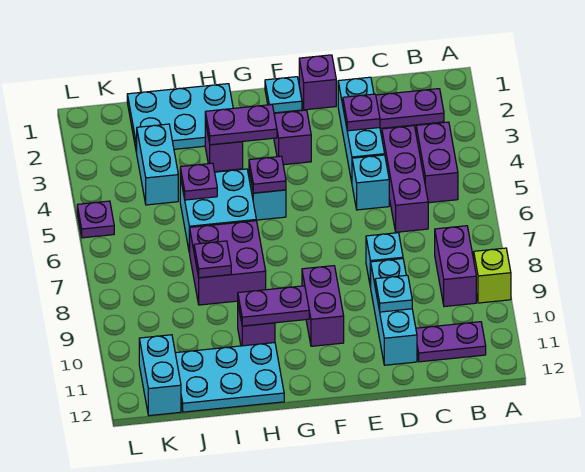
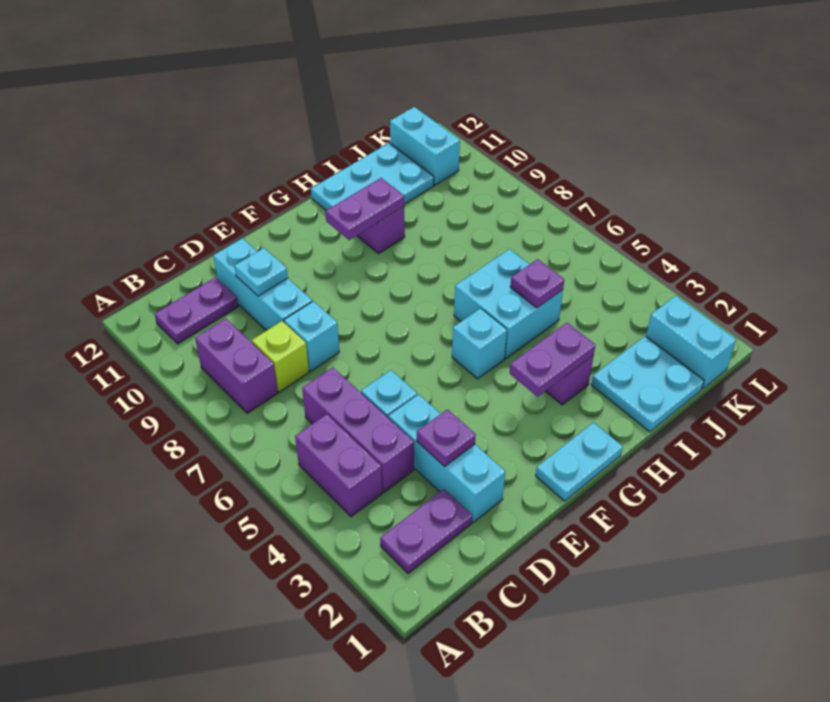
lime brick A9 level 1 -> lime brick C8 level 1
purple brick E1 level 1 -> none
cyan plate F1 level 1 -> cyan plate F1:G1 level 1
purple brick F3 level 1 -> none
purple brick F9:F10 level 1 -> none
purple plate G5 level 2 -> none
cyan plate H1:J2 level 1 -> cyan plate I1:J2 level 1
purple brick H7:I8 level 1 -> none
purple plate I8 level 2 -> none
cyan brick J3:J4 level 1 -> cyan brick K1:K2 level 1
purple plate L5 level 1 -> none

